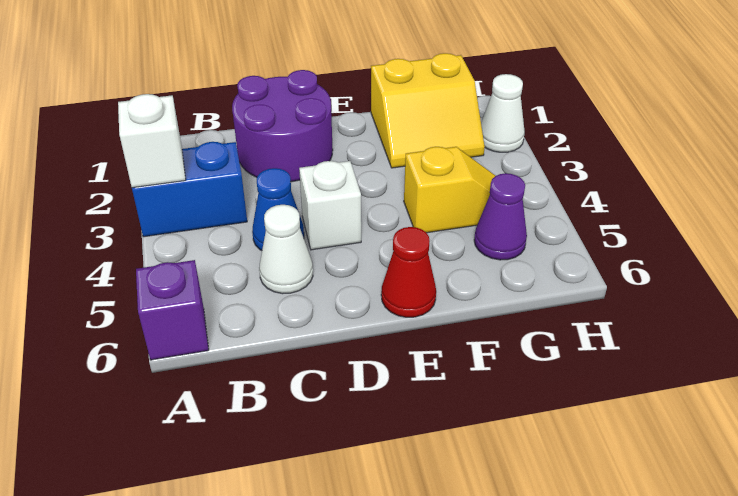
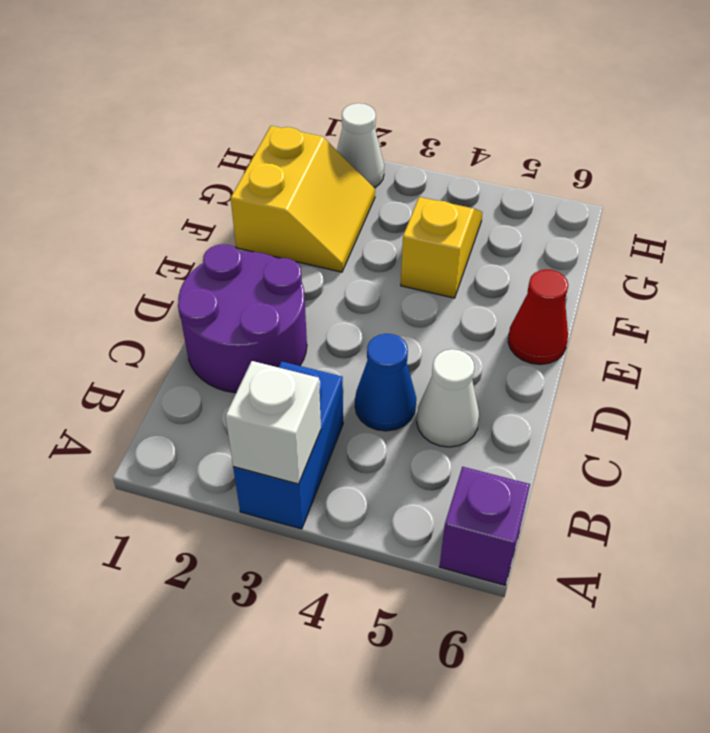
white brick D4 level 1 -> none
purple cone G5 level 1 -> none

